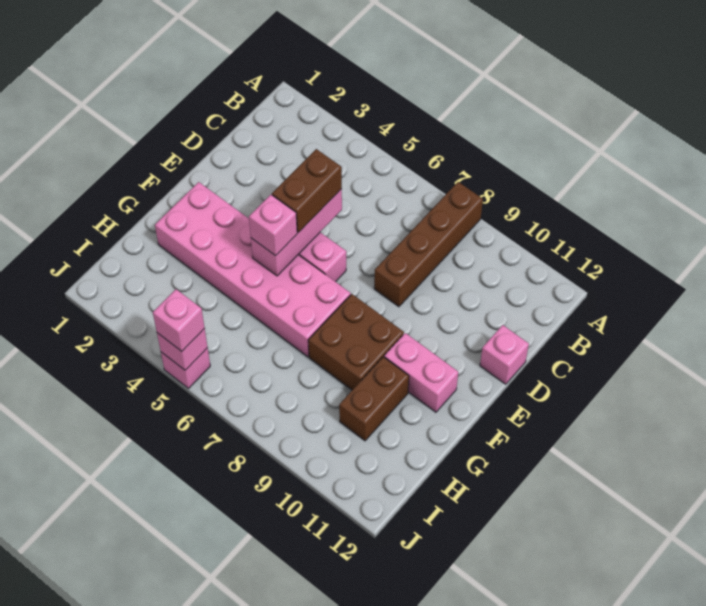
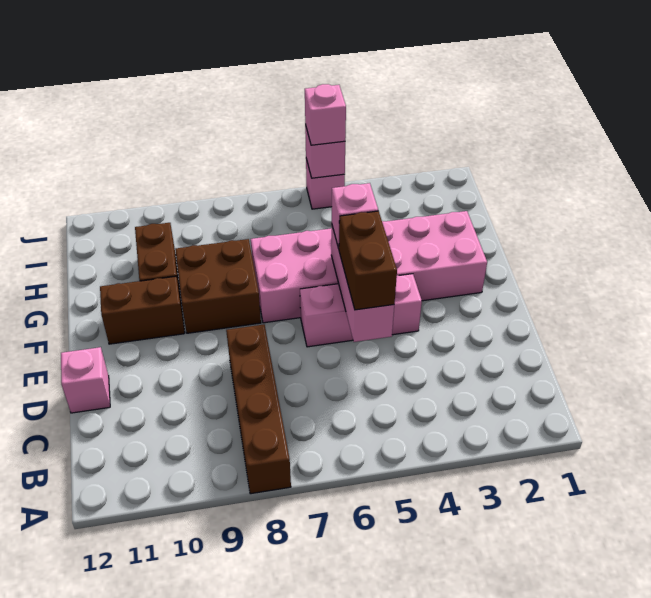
pink brick F10:F11 level 1 -> brown brick F10:F11 level 1

